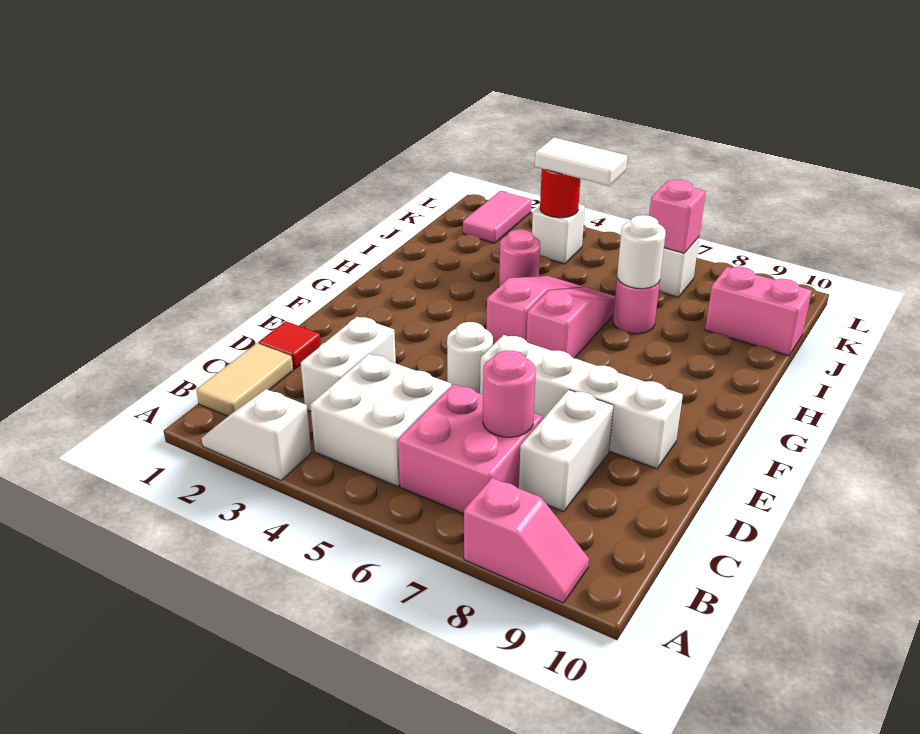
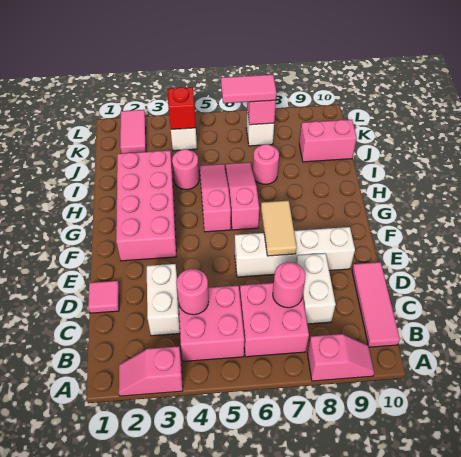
white slope A2:A3 level 1 top 3 -> pink slope A2:A3 level 1 top 3
tan tile B1:C1 level 1 -> tan tile E7:F7 level 2
white brick B4:C5 level 1 -> pink brick B4:C5 level 1
none -> pink tile B10:D10 level 1
none -> pink round brick C4 level 2
red tile D1 level 1 -> pink tile D1 level 1
white round brick E5 level 1 -> none
none -> pink brick F2:I3 level 1
white round brick I7 level 2 -> none
red round brick K4 level 2 -> red brick K4 level 2
white tile K4:K5 level 3 -> none
none -> pink tile K6:K7 level 3

